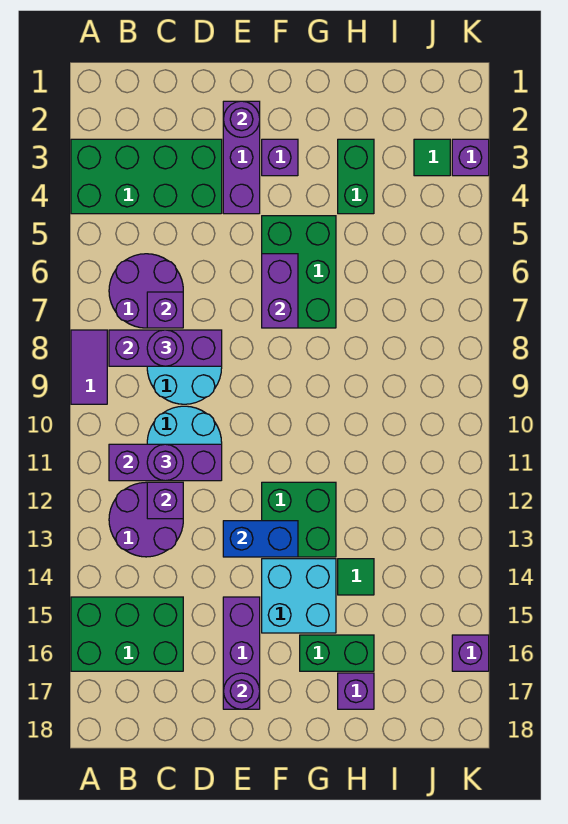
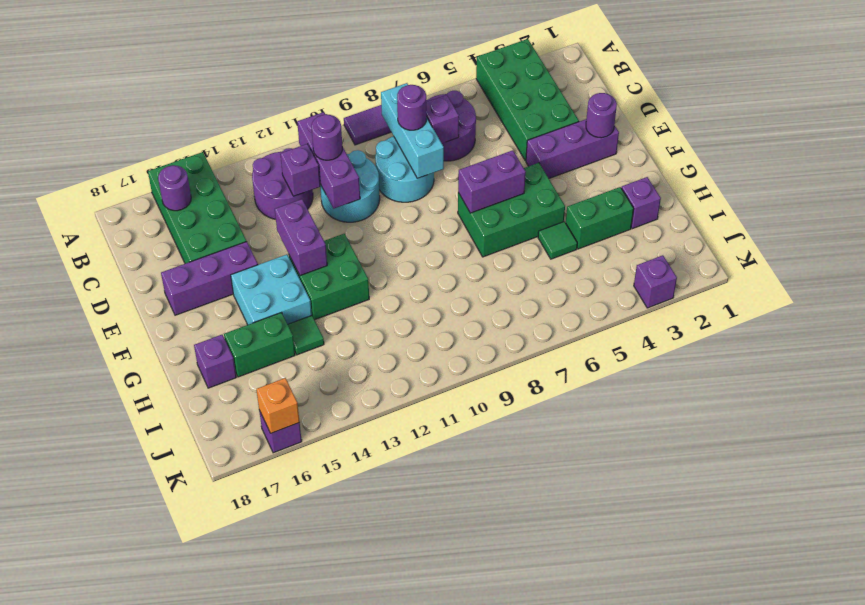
green brick A15:C16 level 1 -> green brick A15:D16 level 1
purple brick B8:D8 level 2 -> cyan brick B8:D8 level 2
blue brick E13:F13 level 2 -> purple brick E13:F13 level 2
purple round brick E17 level 2 -> purple round brick B16 level 2
purple brick F3 level 1 -> purple brick H2 level 1
green brick G16:H16 level 1 -> green brick H15:H16 level 1
green tile J3 level 1 -> green tile H5 level 1
none -> orange brick K16 level 2

